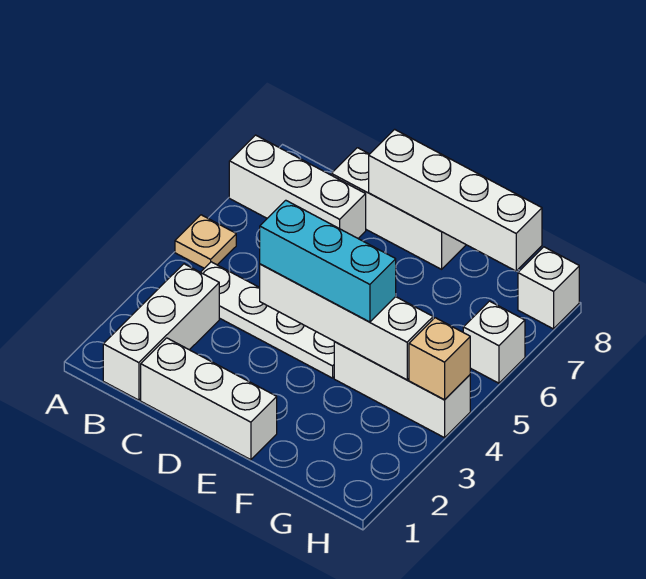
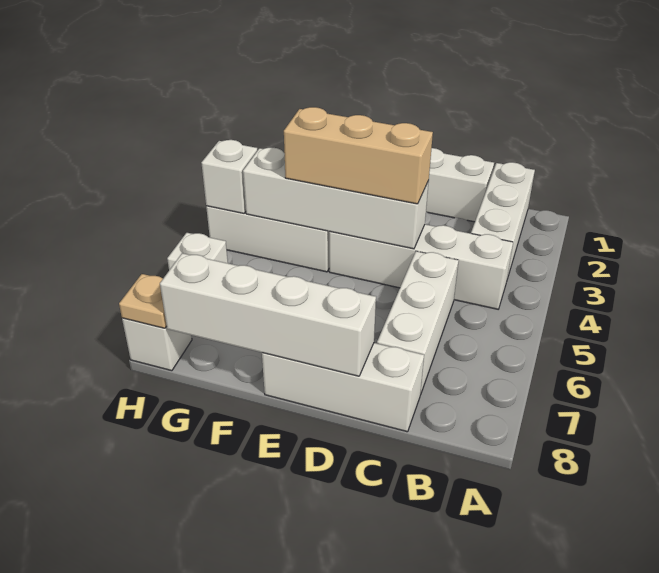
tan plate A5 level 1 -> tan plate H8 level 2
white brick A7:C7 level 1 -> white brick C5:C7 level 1
white plate B4:E4 level 1 -> white brick B4:E4 level 1
cyan brick D4:F4 level 3 -> tan brick D4:F4 level 3
tan brick H4 level 2 -> white brick H4 level 2

